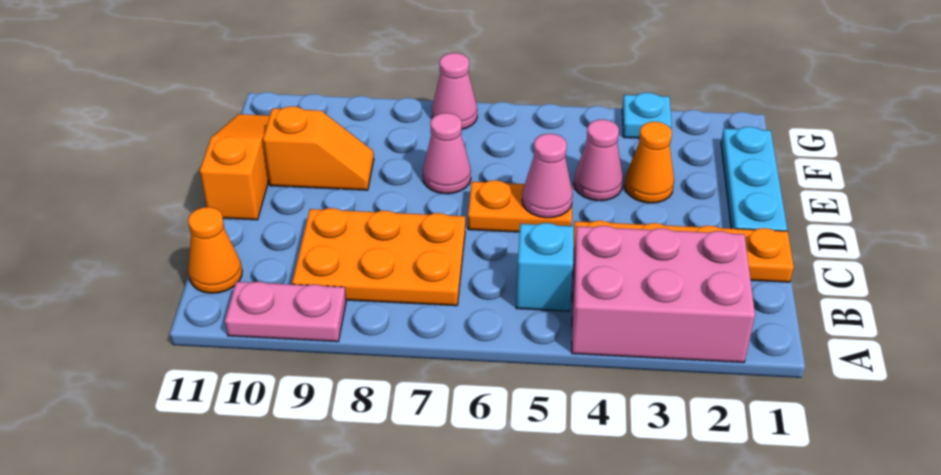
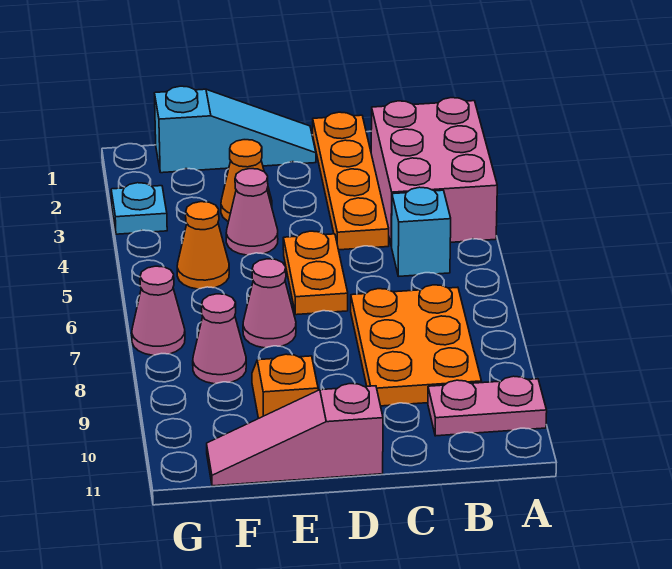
pink plate A9:A10 level 1 -> pink plate A10:B10 level 1
orange cone B11 level 1 -> orange cone F5 level 1
cyan plate D1:F1 level 1 -> cyan slope D1:F1 level 1 top F
pink cone D5 level 2 -> pink cone F8 level 1
orange slope D11:F11 level 1 top D -> pink slope D11:F11 level 1 top D

